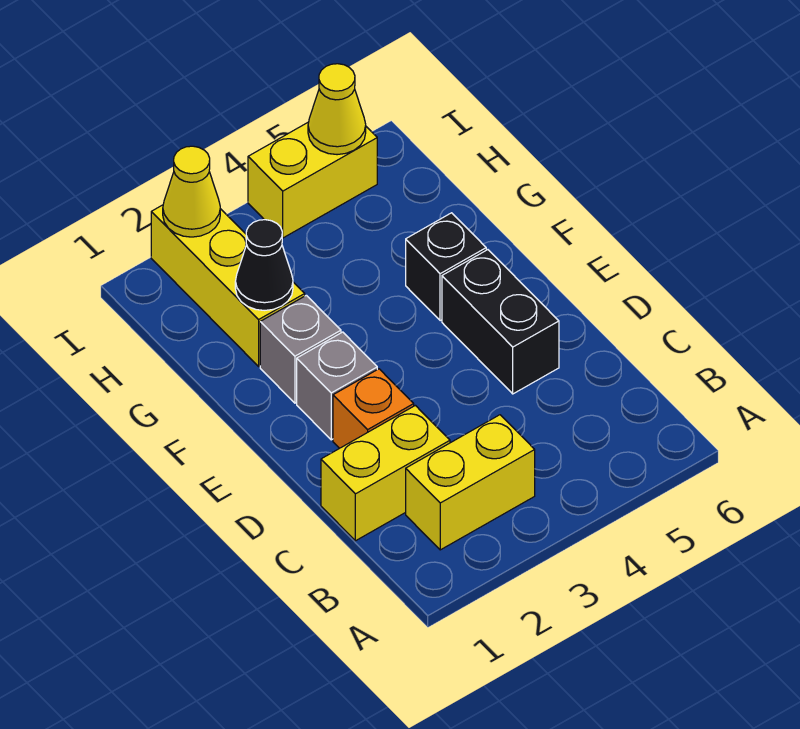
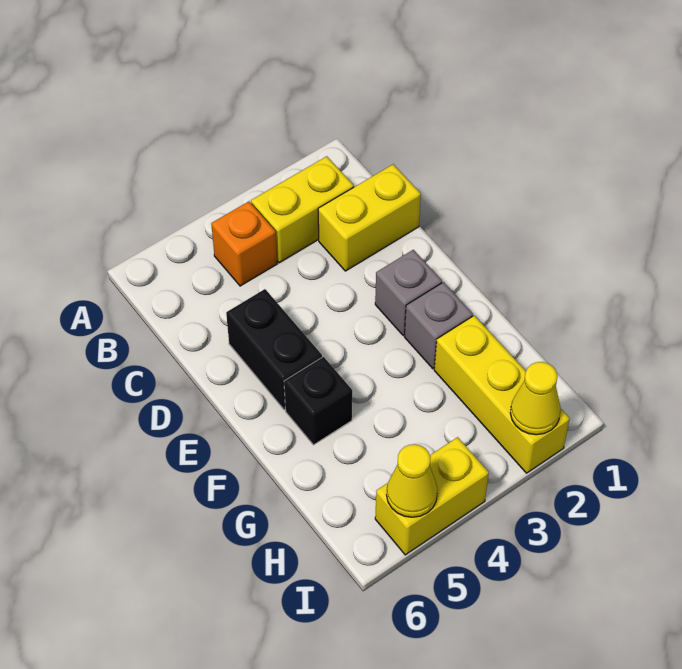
orange brick D2 level 1 -> orange brick B4 level 1
black cone G2 level 2 -> none

